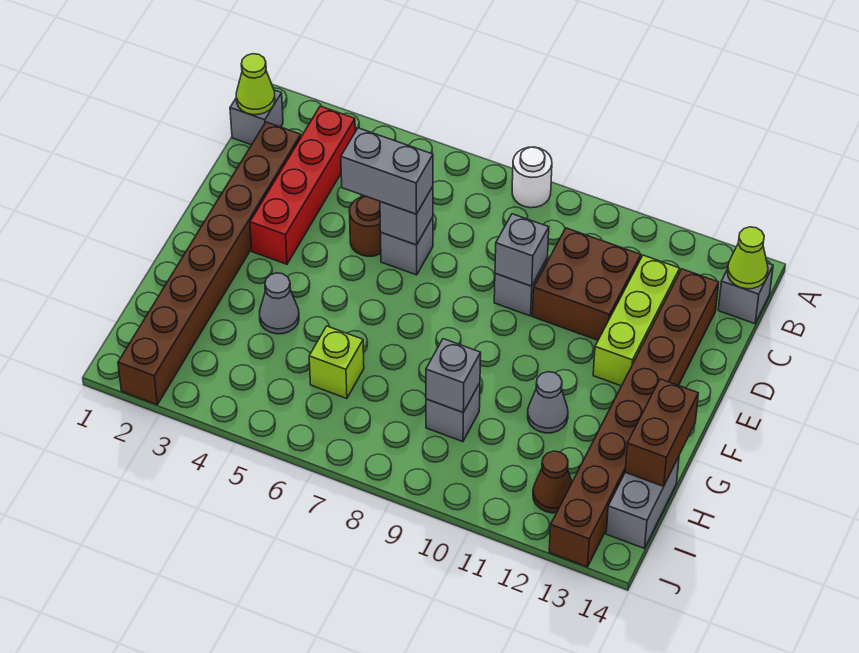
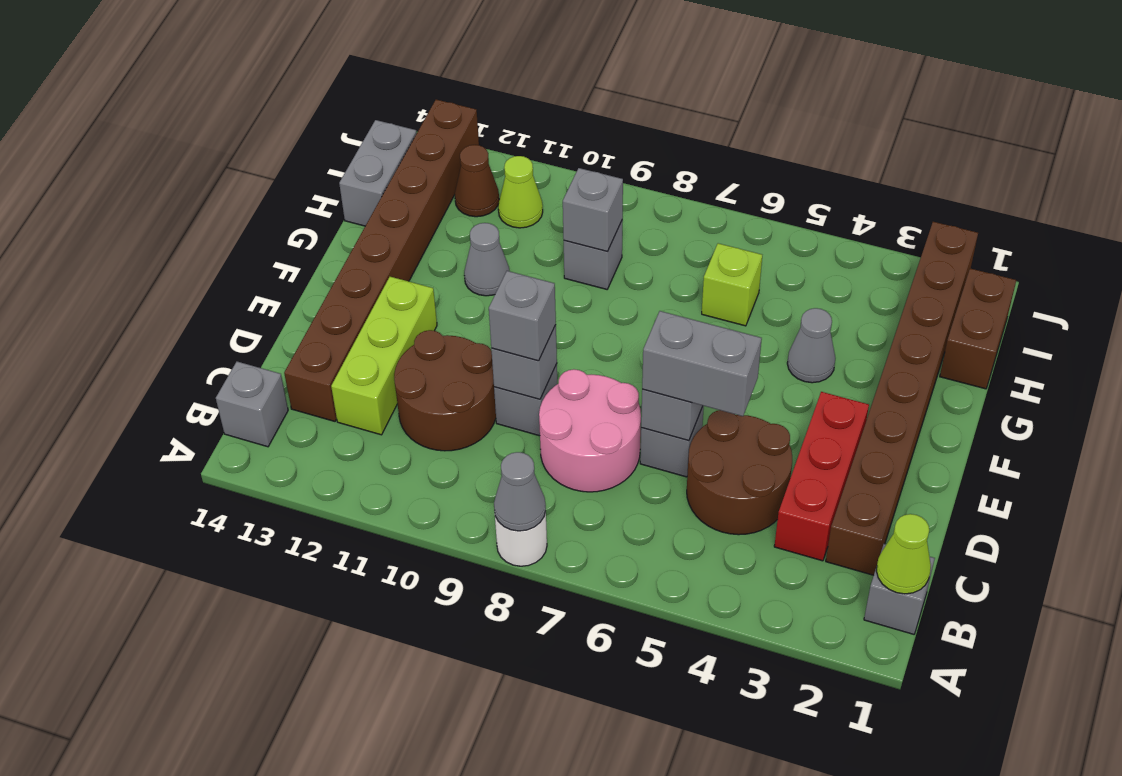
none -> grey cone A8 level 2
red brick B3:E3 level 1 -> red brick C3:E3 level 1
lime cone B14 level 2 -> lime cone I11 level 1
none -> pink round brick C7:D8 level 1
brown brick C10:D11 level 1 -> brown round brick C10:D11 level 1
brown round brick D5 level 1 -> brown round brick C4:D5 level 1
none -> grey brick D9 level 3
brown brick G14:H14 level 2 -> brown brick H1:I1 level 1

